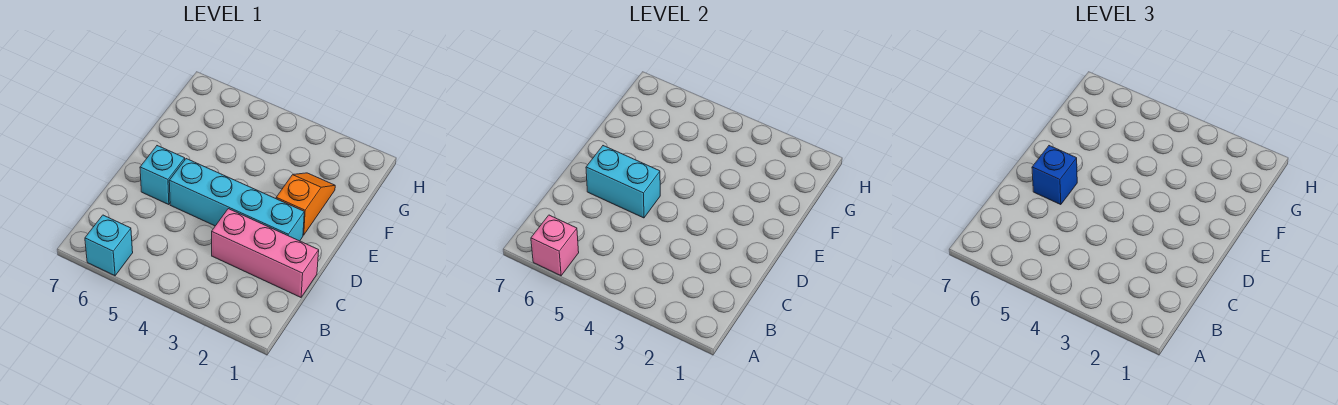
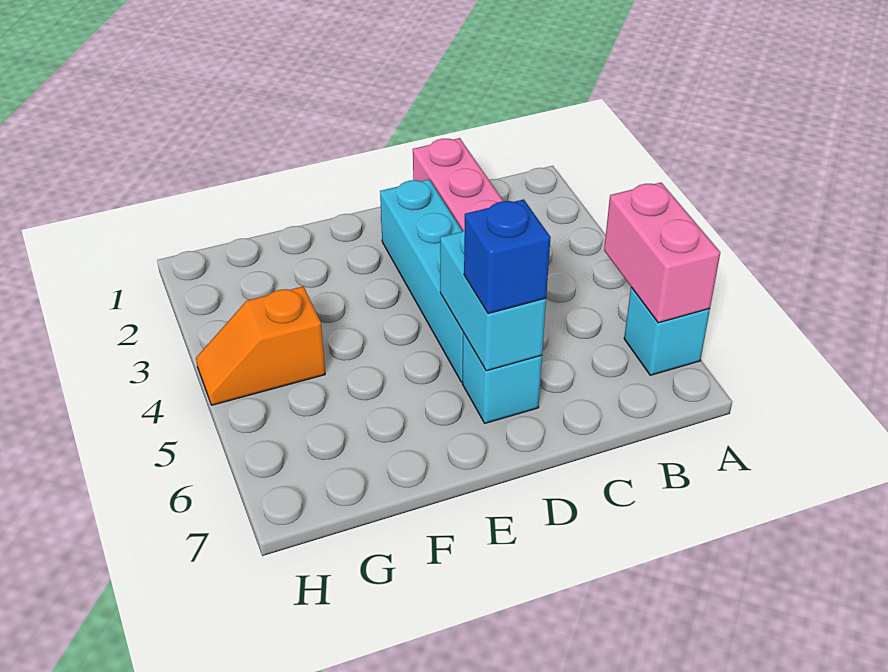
pink brick A6 level 2 -> pink brick A5:A6 level 2
orange slope E2:F2 level 1 top E -> orange slope G4:H4 level 1 top G

